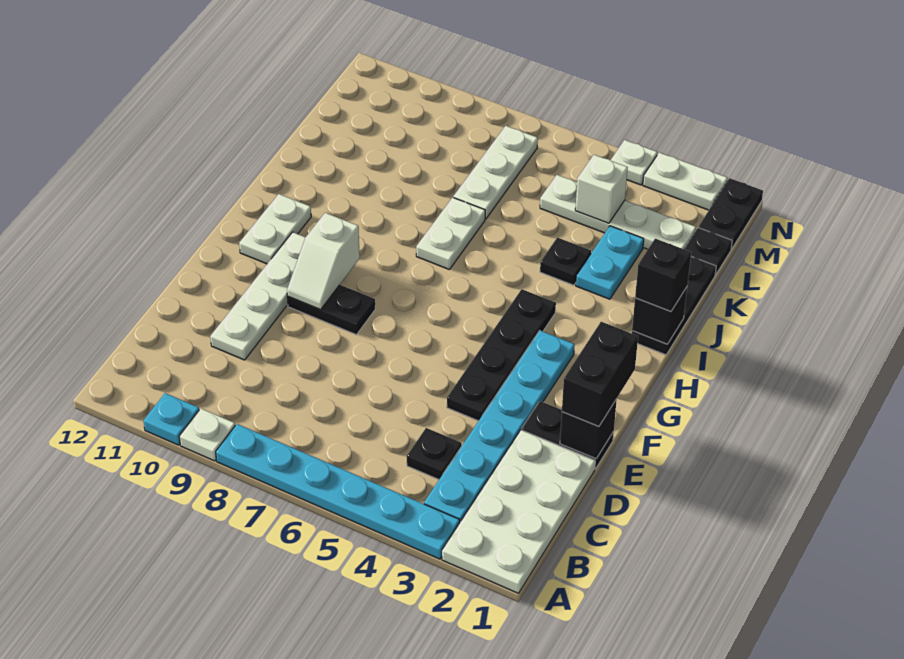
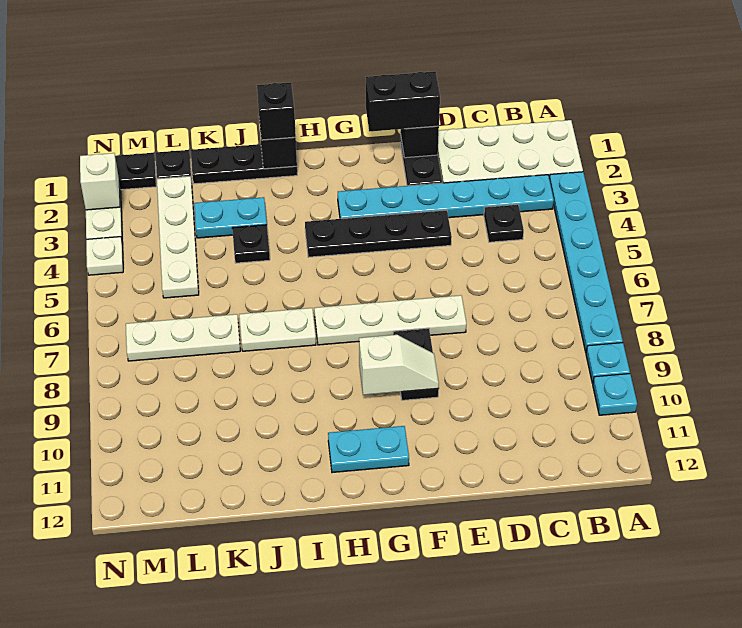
white plate A9 level 1 -> cyan plate A9 level 1
white plate D10:G10 level 1 -> white plate E7:H7 level 1
white plate G11:H11 level 1 -> cyan plate G11:H11 level 1
white brick L4 level 2 -> white brick N2 level 2

